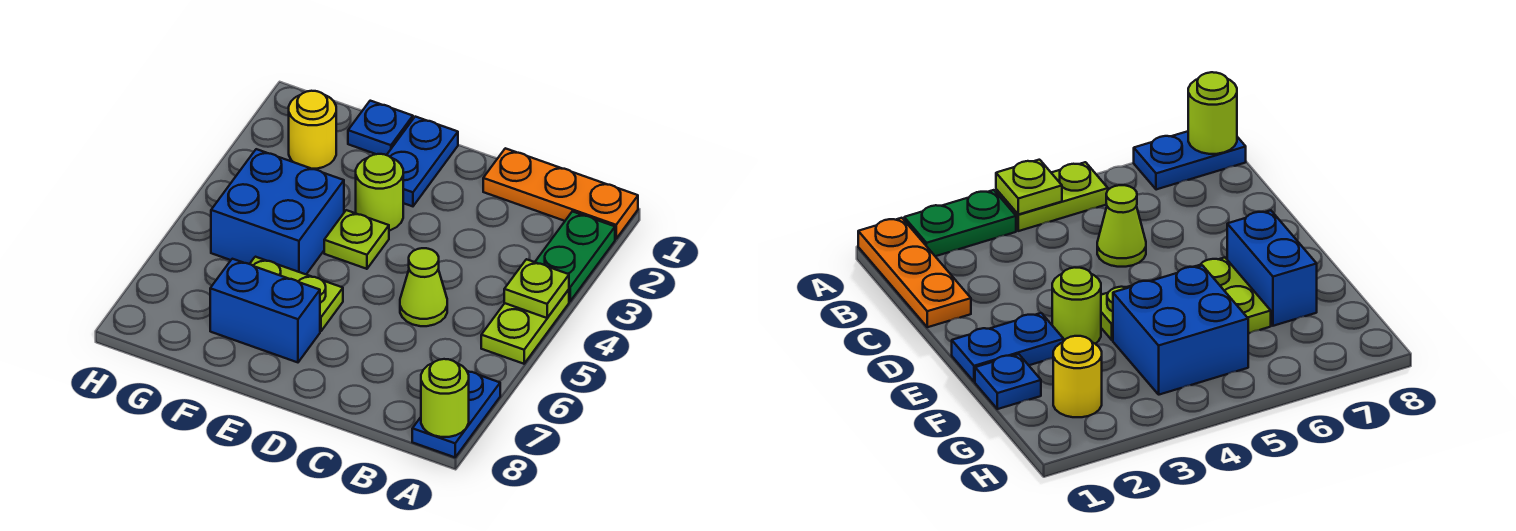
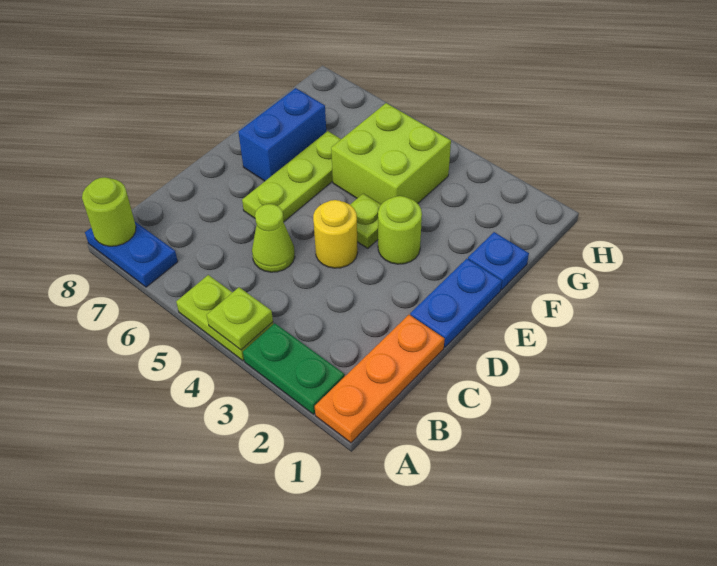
blue plate E1:E2 level 1 -> blue plate D1:E1 level 1
lime plate E6:F6 level 1 -> lime plate D6:F6 level 1
blue brick F4:G5 level 1 -> lime brick F4:G5 level 1
yellow round brick G2 level 1 -> yellow round brick D4 level 1

